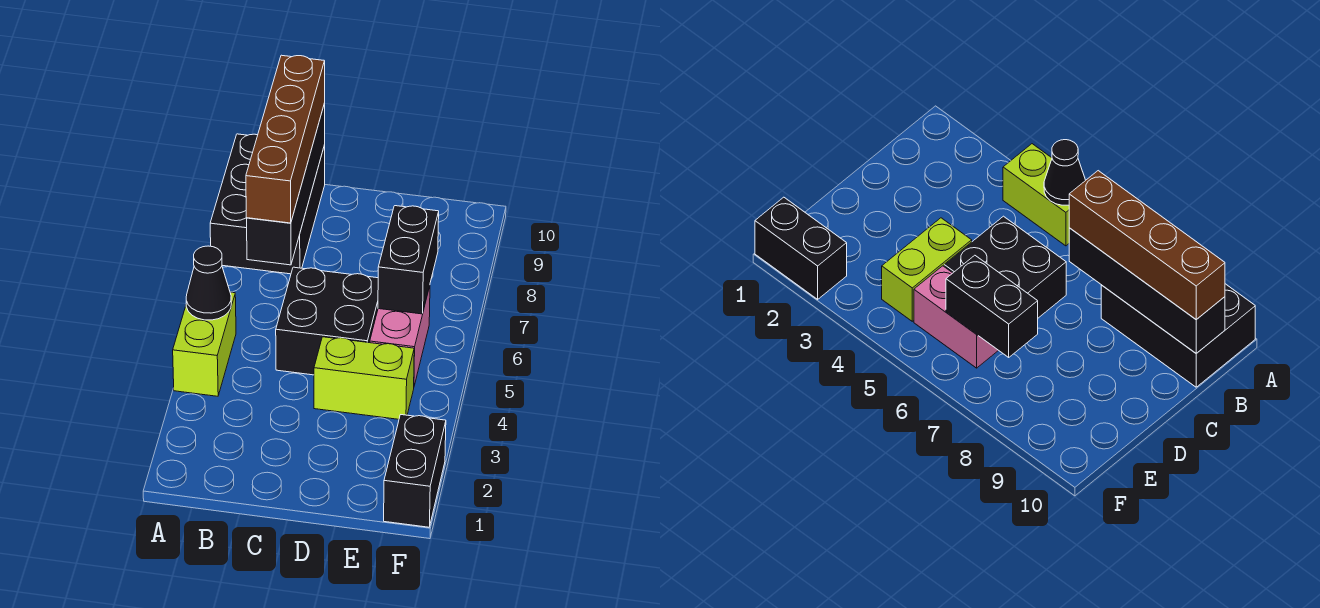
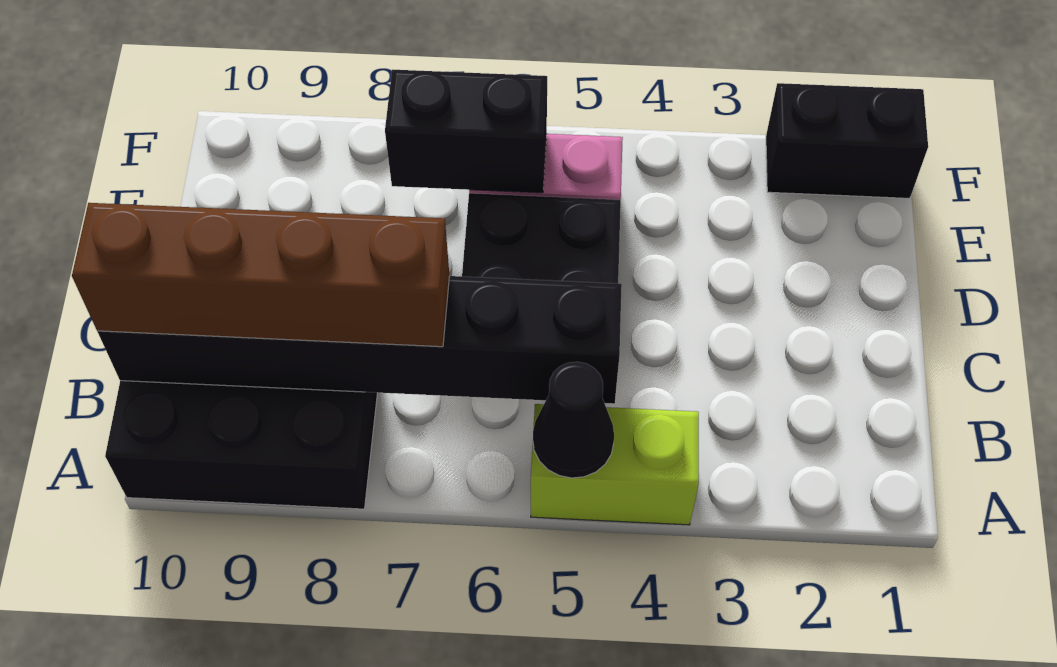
black brick B7:B10 level 2 -> black brick B5:B10 level 2
lime brick D4:E4 level 1 -> none

